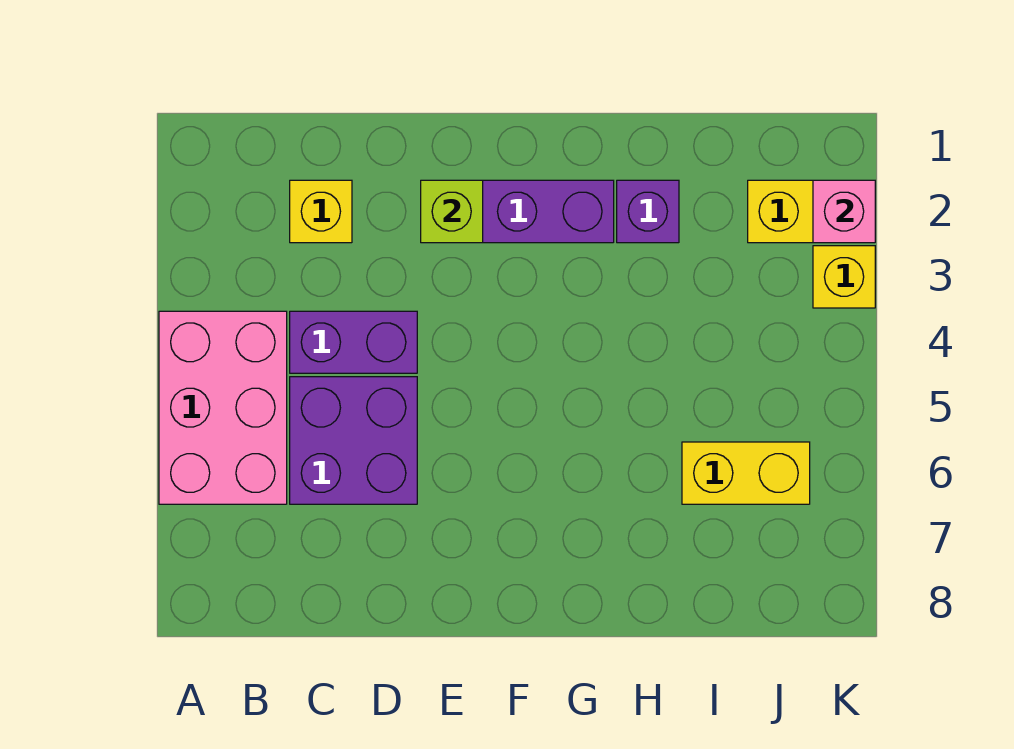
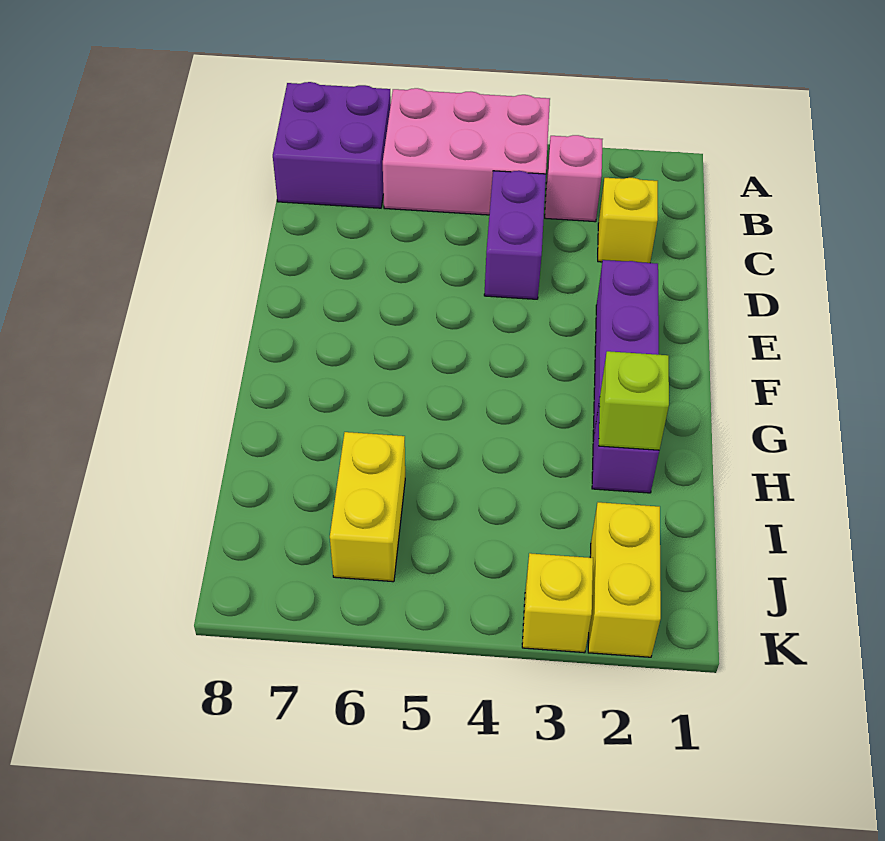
purple brick C5:D6 level 1 -> purple brick A7:B8 level 1
lime brick E2 level 2 -> lime brick H2 level 2
pink brick K2 level 2 -> pink brick B3 level 1

